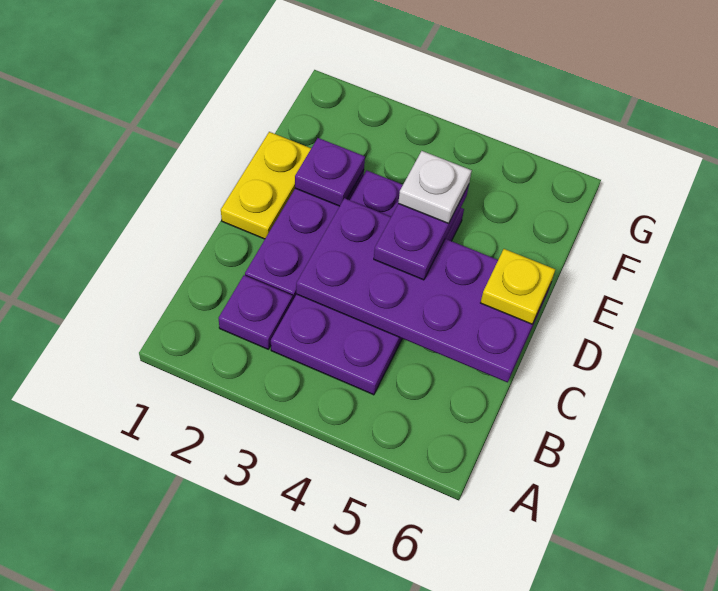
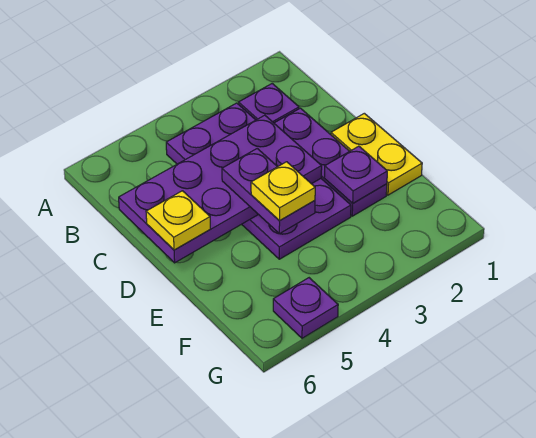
white plate E4 level 4 -> yellow plate E4 level 4
none -> purple plate G5 level 1

